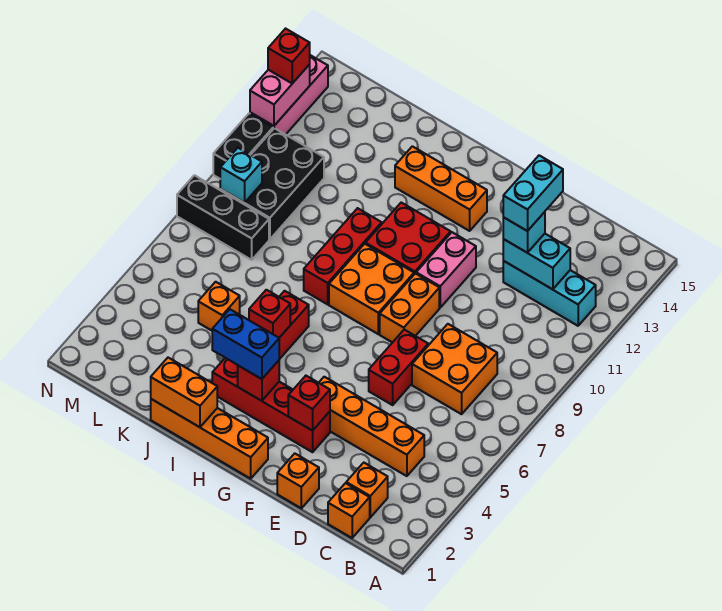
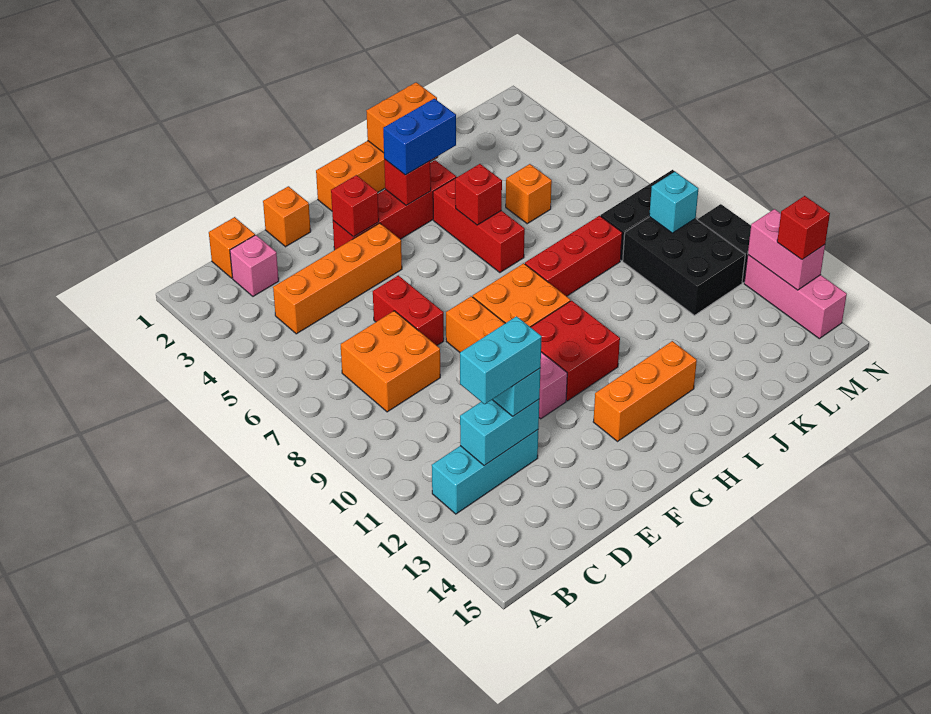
orange brick C2 level 1 -> pink brick C2 level 1
cyan brick D12:D13 level 4 -> cyan brick C12:D12 level 4
red brick I8:I10 level 1 -> red brick I8:K8 level 1

